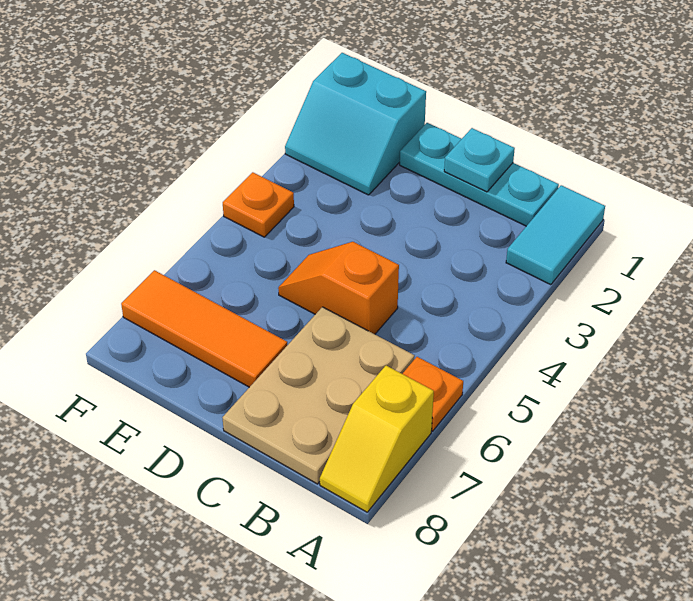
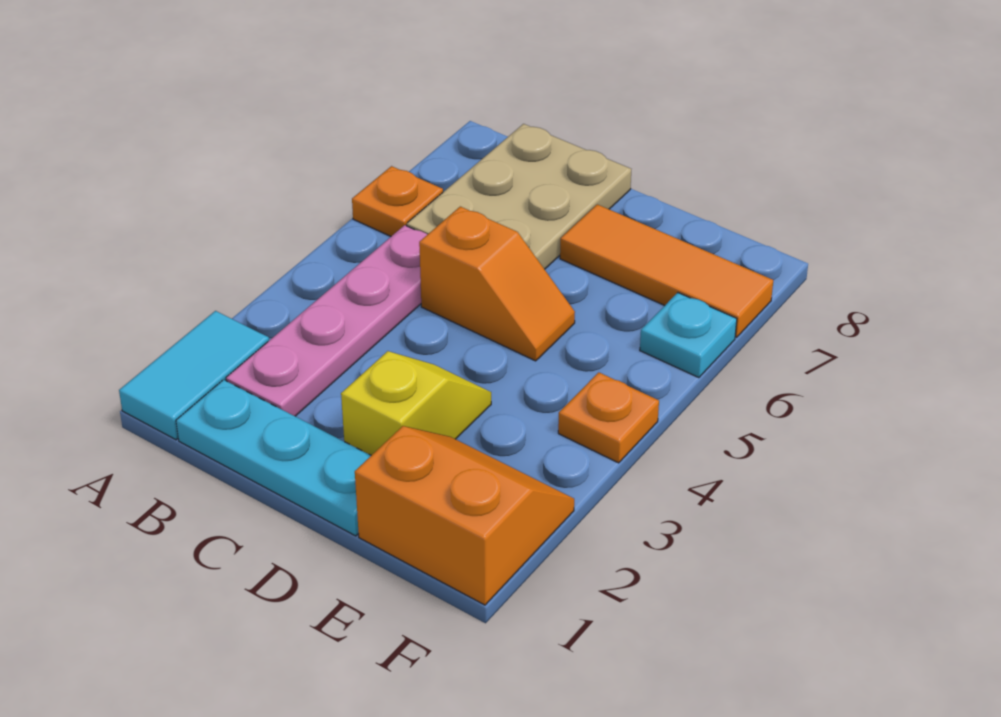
yellow slope A7:A8 level 1 top 7 -> yellow slope D2:D3 level 1 top 2
none -> pink plate B2:B5 level 1
cyan plate C1 level 2 -> cyan plate F6 level 1
cyan slope E1:F2 level 1 top 1 -> orange slope E1:F2 level 1 top 1

